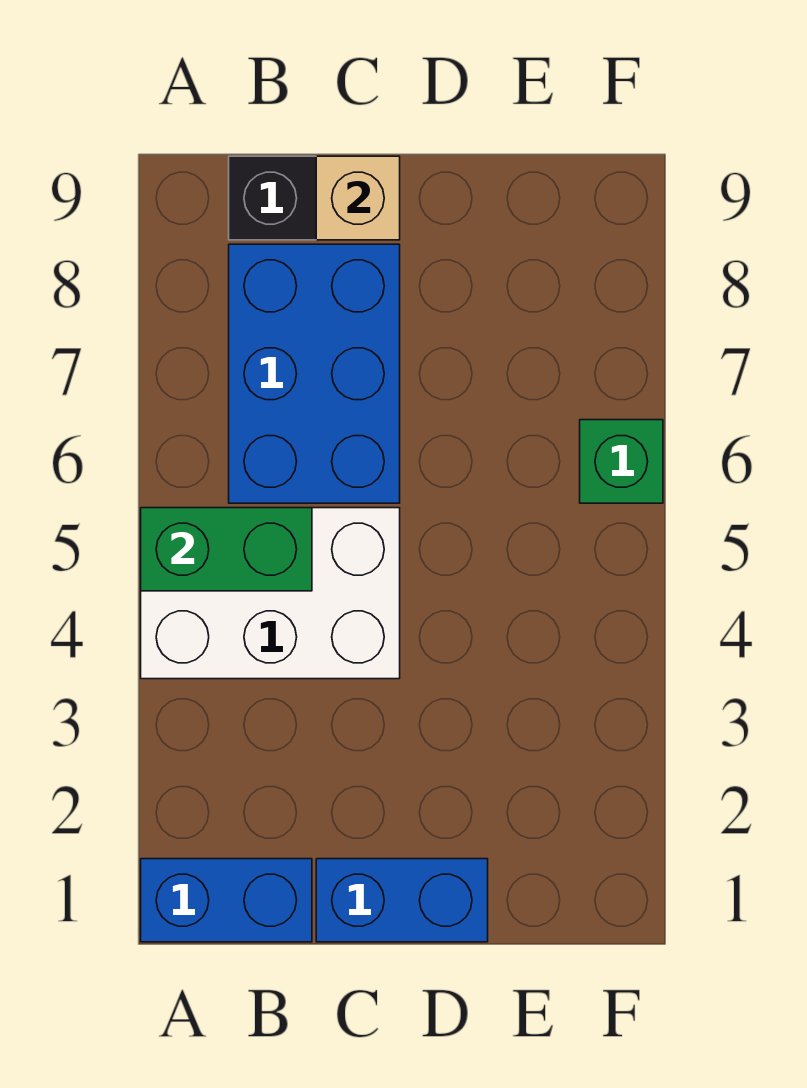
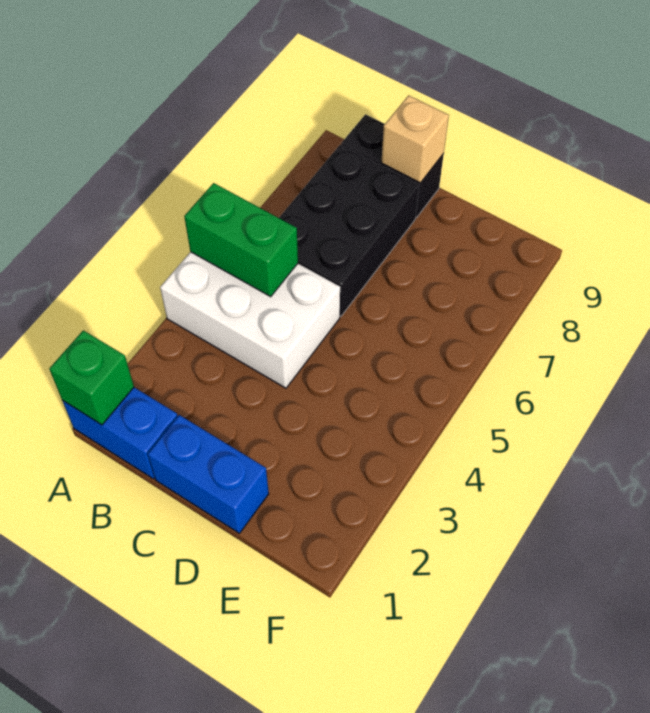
blue brick B6:C8 level 1 -> black brick B6:C8 level 1
green brick F6 level 1 -> green brick A1 level 2

